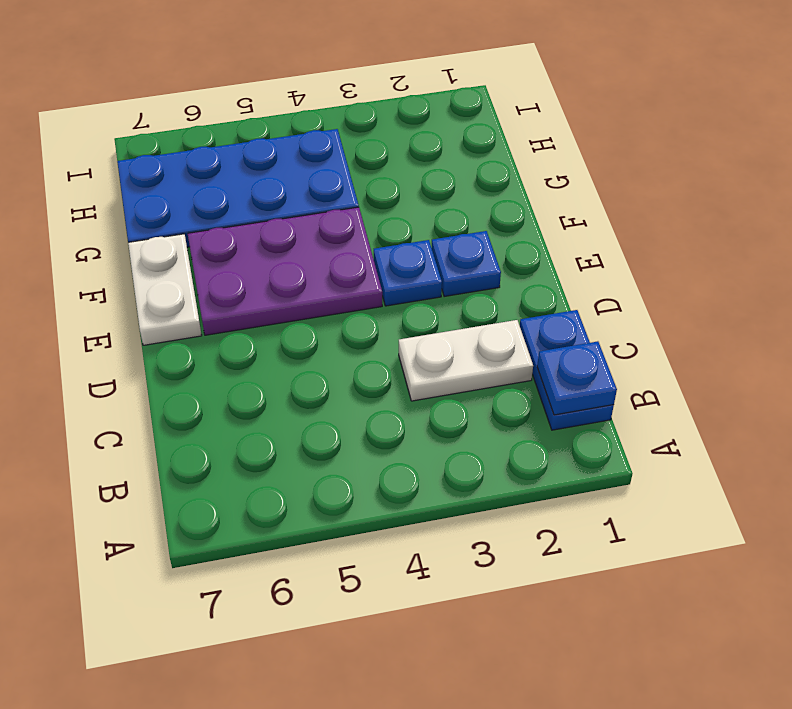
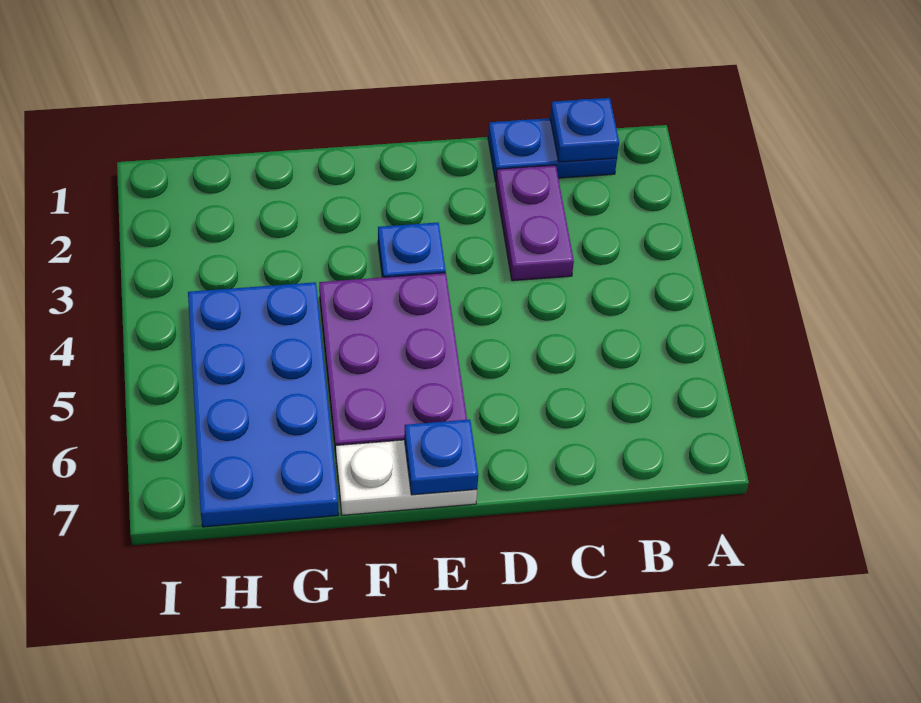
white plate C2:C3 level 1 -> purple plate C2:C3 level 1
blue plate E2 level 1 -> blue plate E7 level 2

